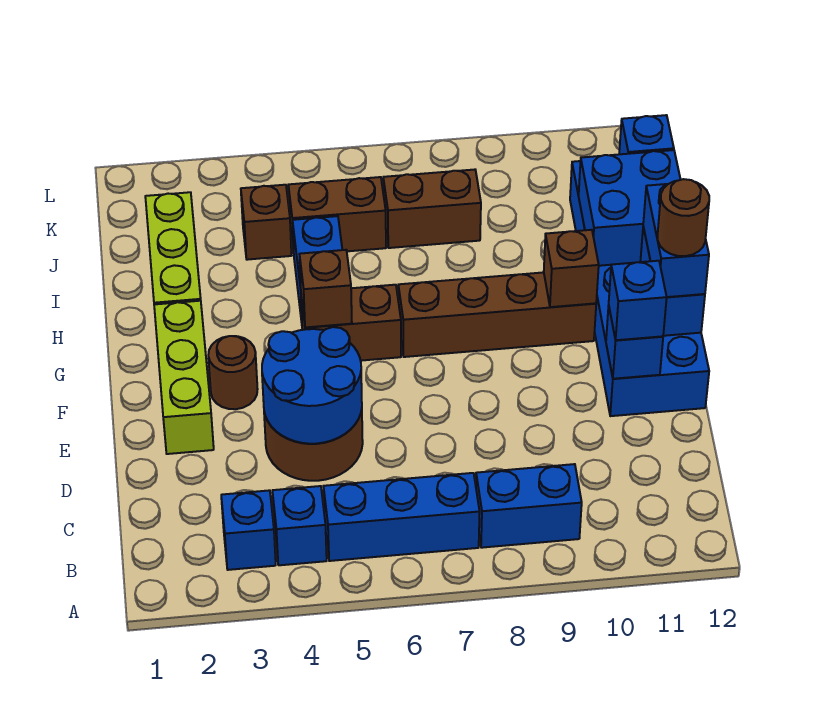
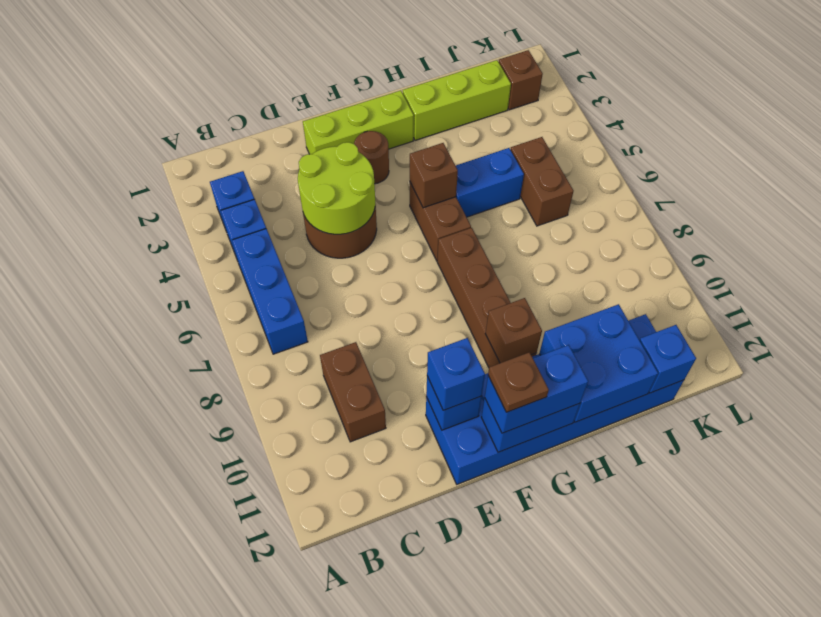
blue brick B8:B9 level 1 -> none
blue round brick D4:E5 level 2 -> lime round brick D4:E5 level 2
brown round brick F12 level 4 -> brown plate F12 level 4
brown brick J4 level 1 -> brown brick K2 level 1
brown brick J7:J8 level 1 -> brown brick C9:C10 level 1

